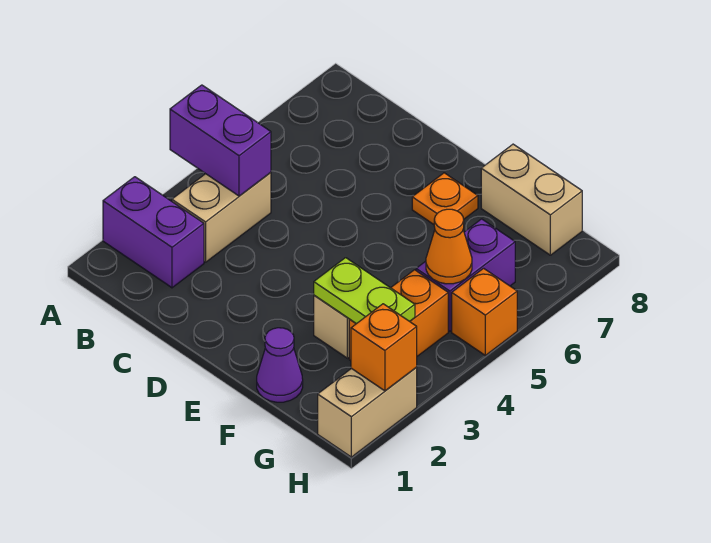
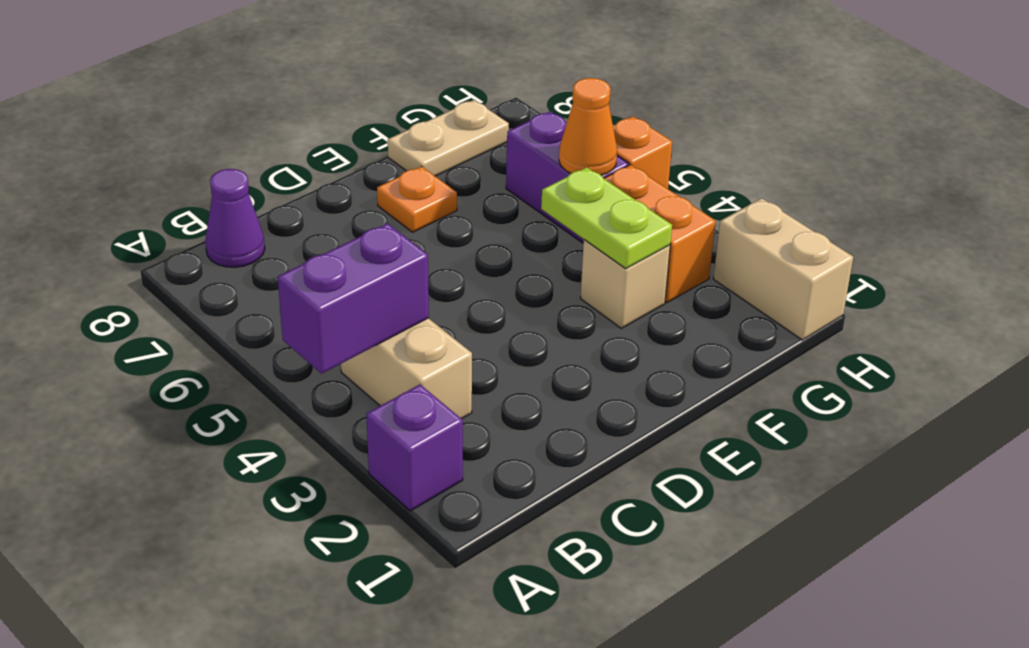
purple brick A2:B2 level 1 -> purple brick A2 level 1
purple cone F1 level 1 -> purple cone B8 level 1
lime plate F3:G3 level 2 -> lime plate F3:F4 level 2
tan brick F8:G8 level 1 -> tan plate F8:G8 level 1
orange brick H2 level 2 -> none

